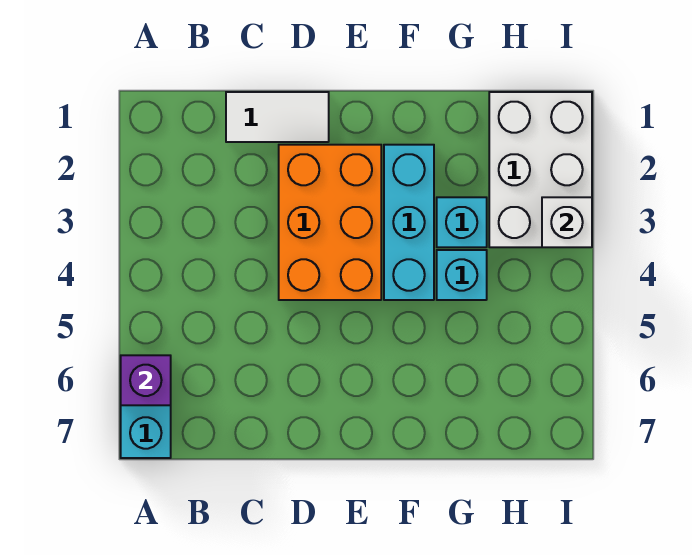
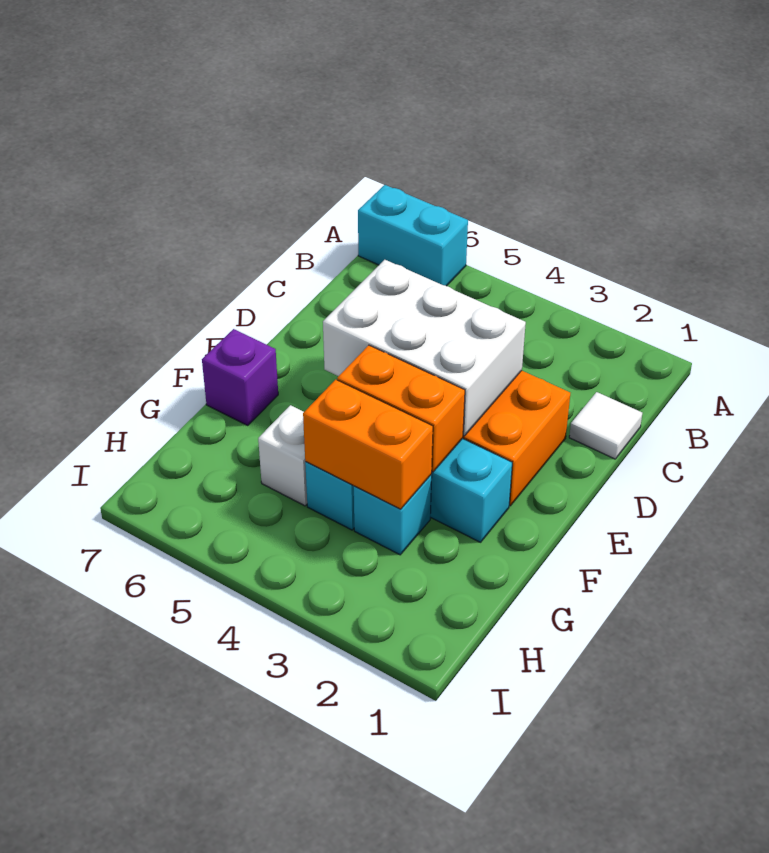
purple brick A6 level 2 -> purple brick F7 level 1
white tile C1:D1 level 1 -> white tile C1 level 1
none -> orange brick F3:F4 level 2
none -> orange brick G3:G4 level 2
white brick H1:I3 level 1 -> white brick D3:E5 level 2
white brick I3 level 2 -> white brick G5 level 1

